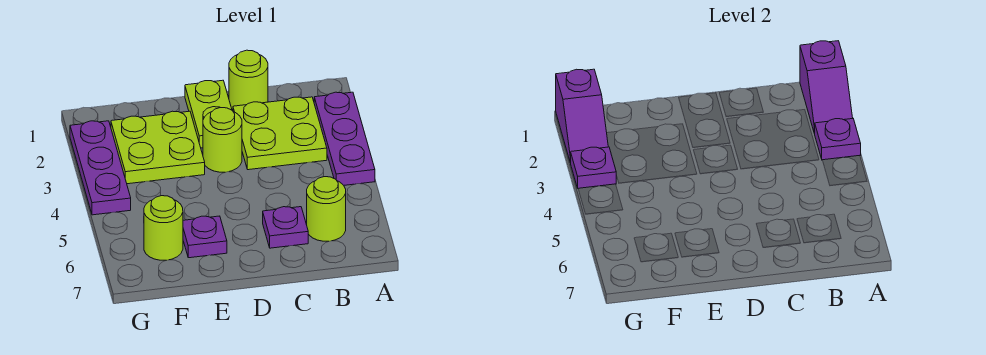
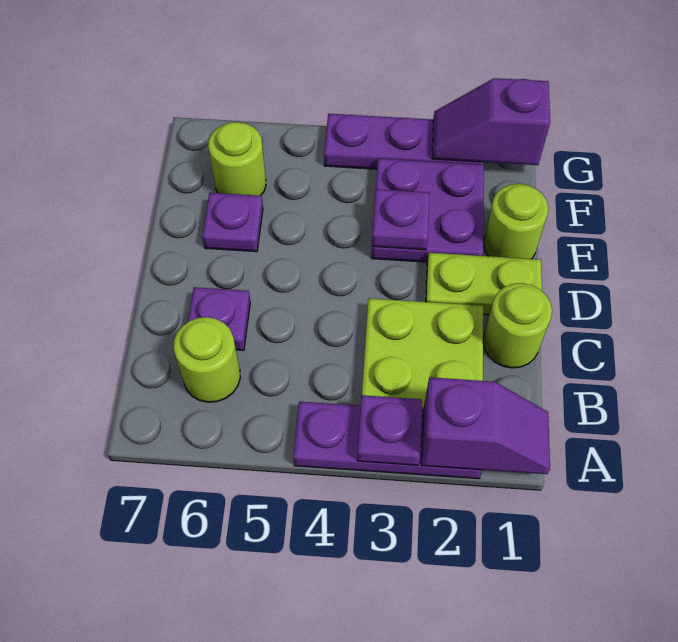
purple slope A1:A2 level 2 top 1 -> purple slope A1:A2 level 2 top 2
lime round brick D3 level 1 -> lime round brick E1 level 1
lime plate E2:F3 level 1 -> purple plate E2:F3 level 1
purple plate G3 level 2 -> purple plate E3 level 2

